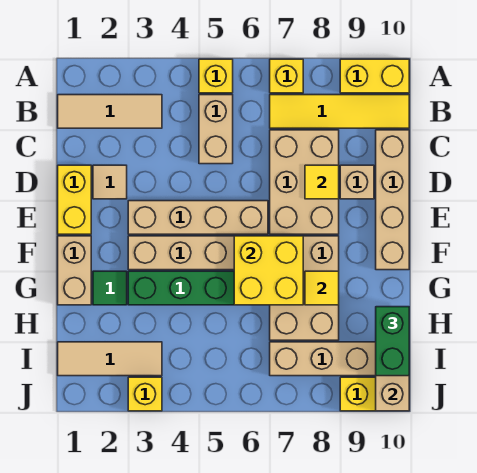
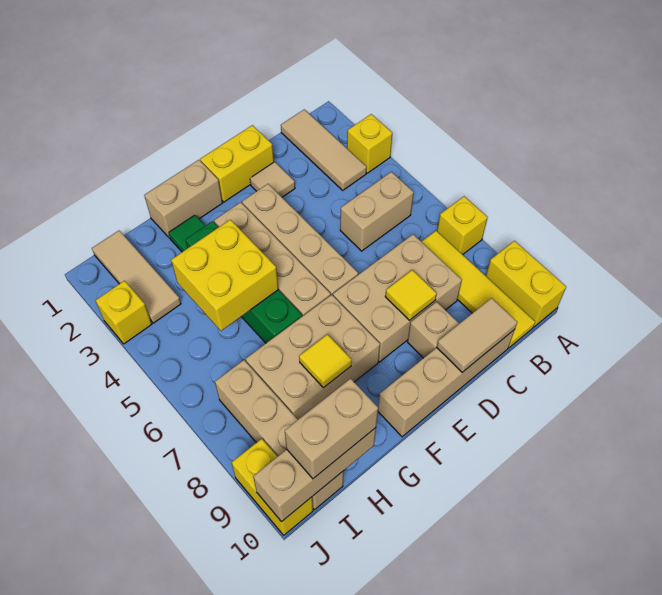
yellow brick A5 level 1 -> yellow brick A3 level 1
none -> tan tile C10:D10 level 2
yellow brick F6:G7 level 2 -> yellow brick G4:H5 level 2
green brick H10:I10 level 3 -> tan brick H10:I10 level 3

